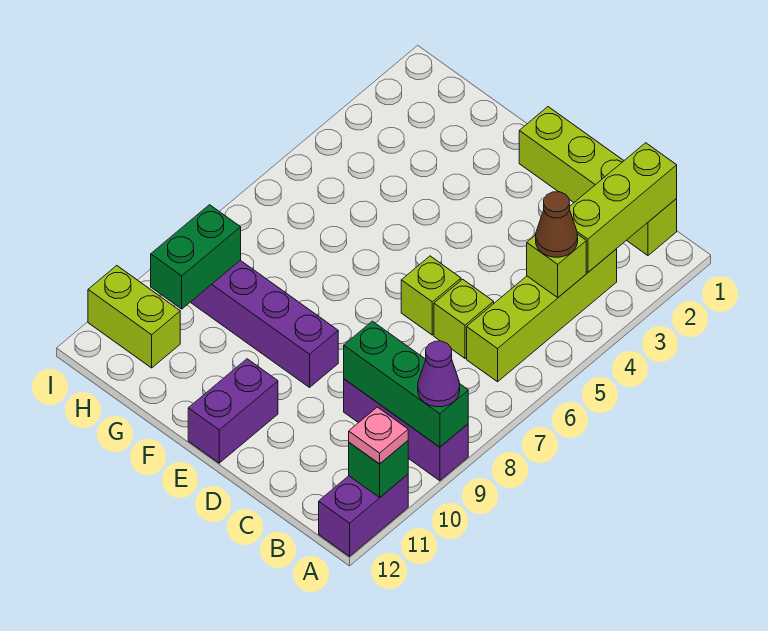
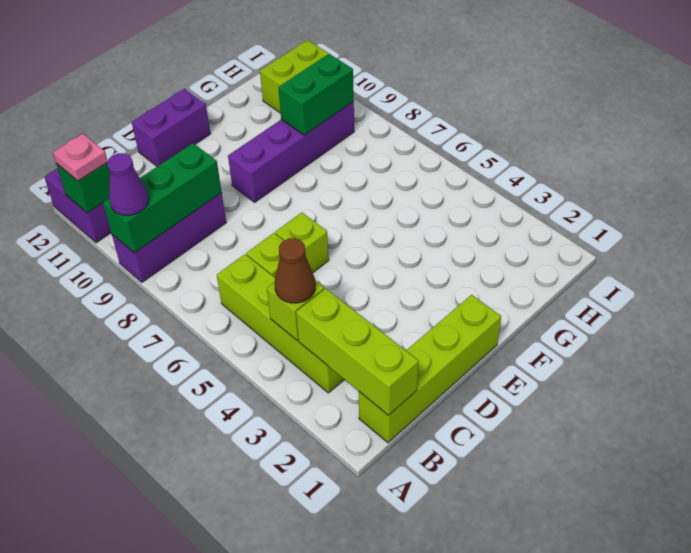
purple brick E11:E12 level 1 -> purple brick D12:E12 level 1
green brick H9:H10 level 2 -> green brick G9:H9 level 2

